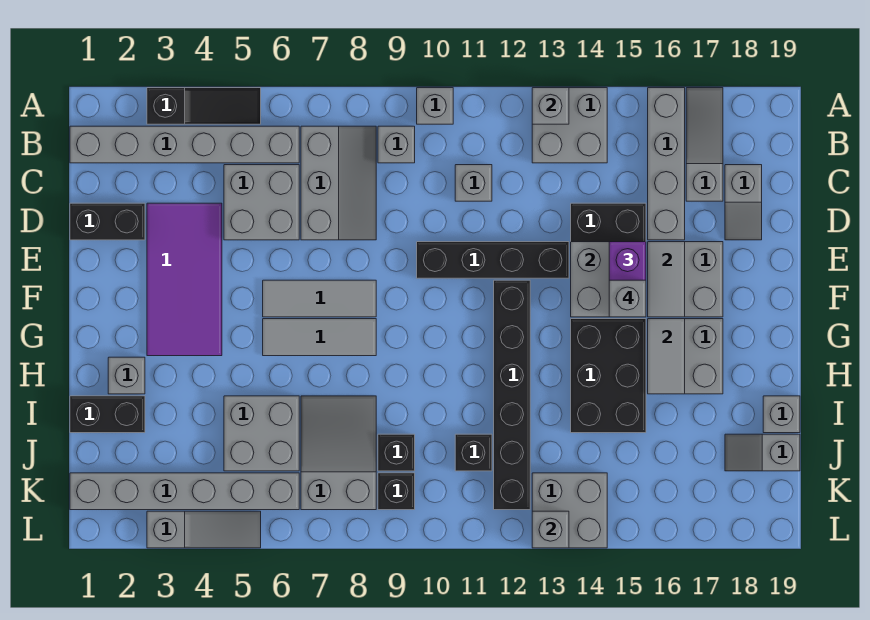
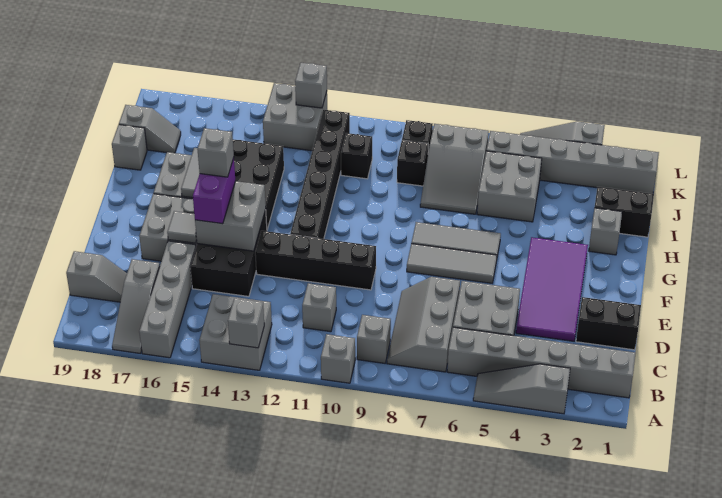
black slope A3:A5 level 1 top 3 -> grey slope A3:A5 level 1 top 3
grey slope C18:D18 level 1 top C -> grey slope C18:C19 level 1 top 19
grey tile E16:F16 level 2 -> grey tile E16 level 2

